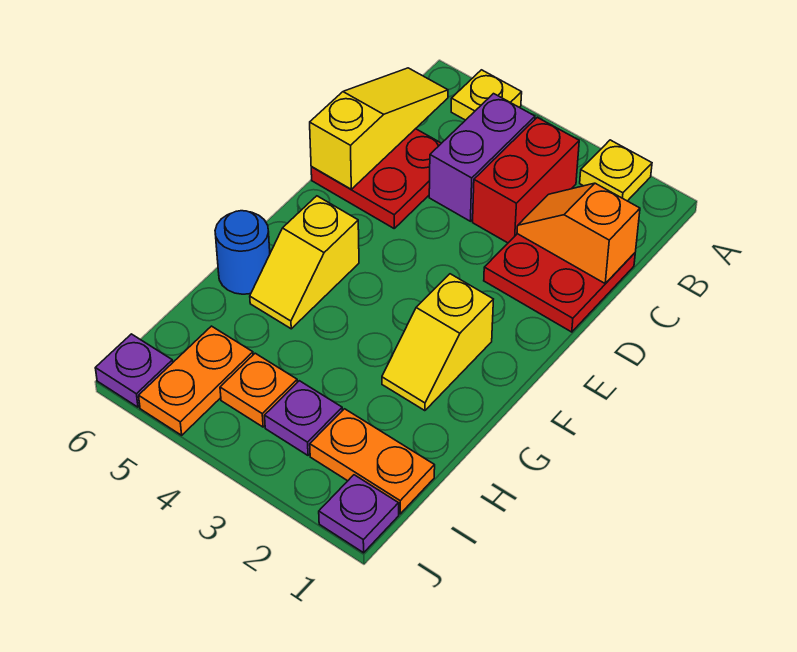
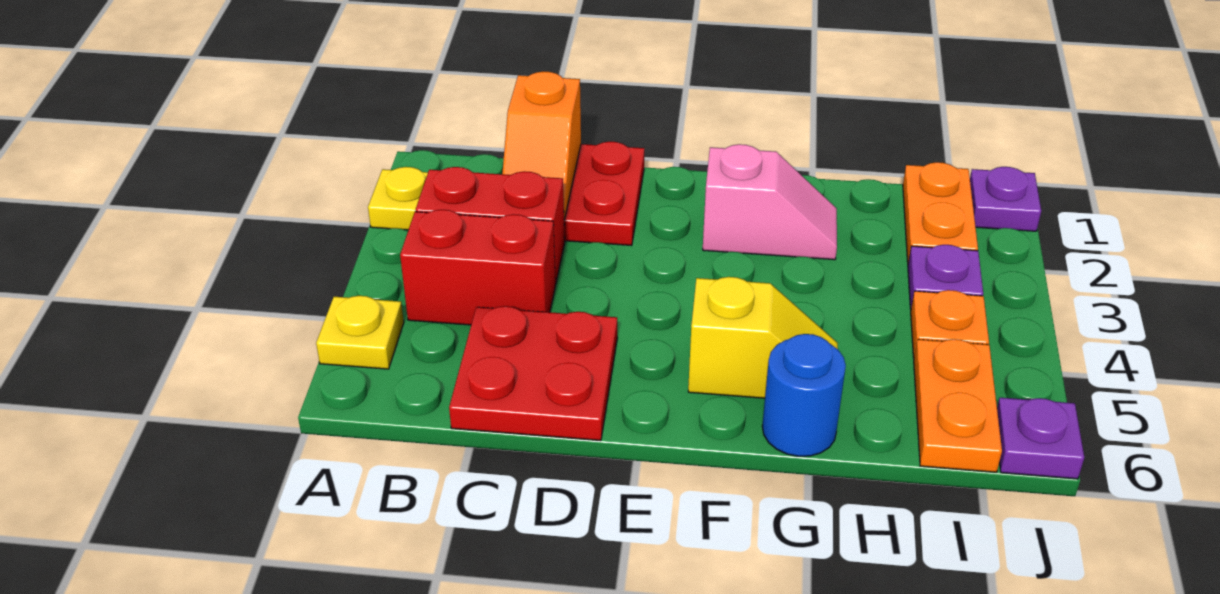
purple brick B4:C4 level 1 -> red brick B4:C4 level 1
yellow slope B6:D6 level 2 top D -> none
yellow slope F2:G2 level 1 top F -> pink slope F2:G2 level 1 top F
orange plate I5:J5 level 1 -> orange plate I5:I6 level 1

